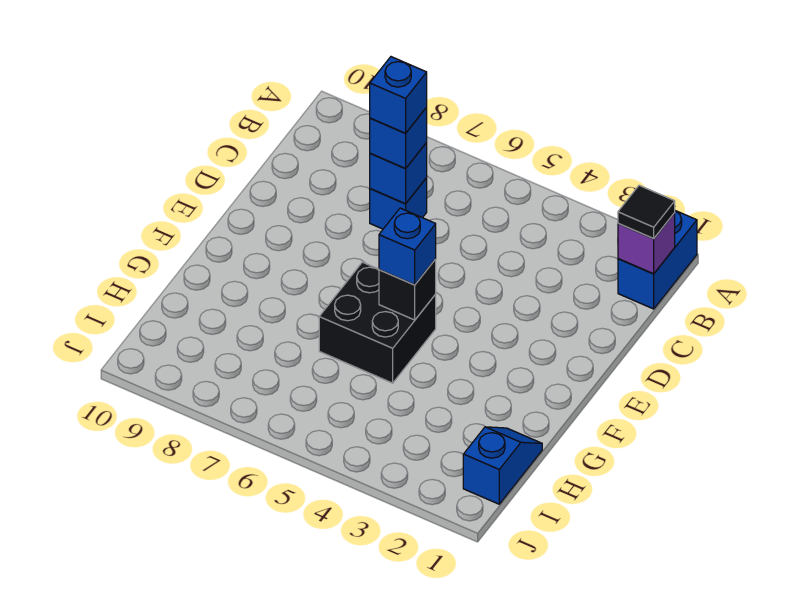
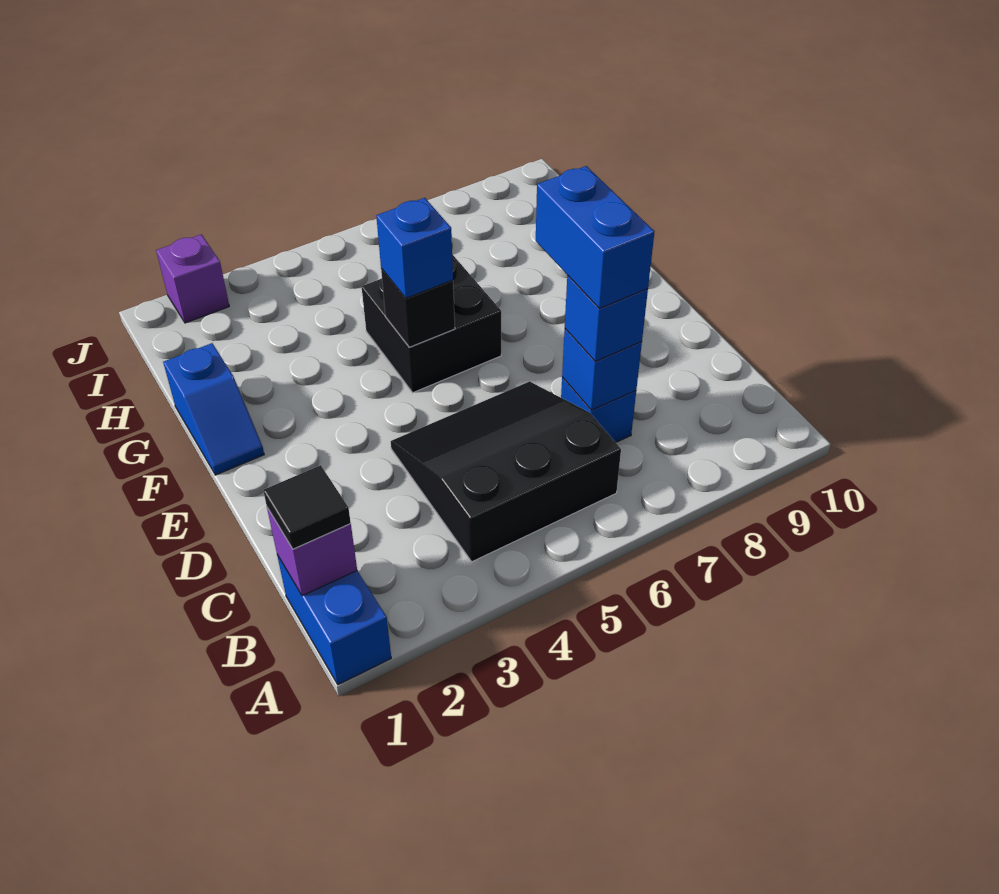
none -> black slope B4:D6 level 1 top B
blue brick C7 level 4 -> blue brick C7:D7 level 4
blue slope H1:I1 level 1 top I -> blue slope F1:G1 level 1 top G
none -> purple brick J2 level 1

